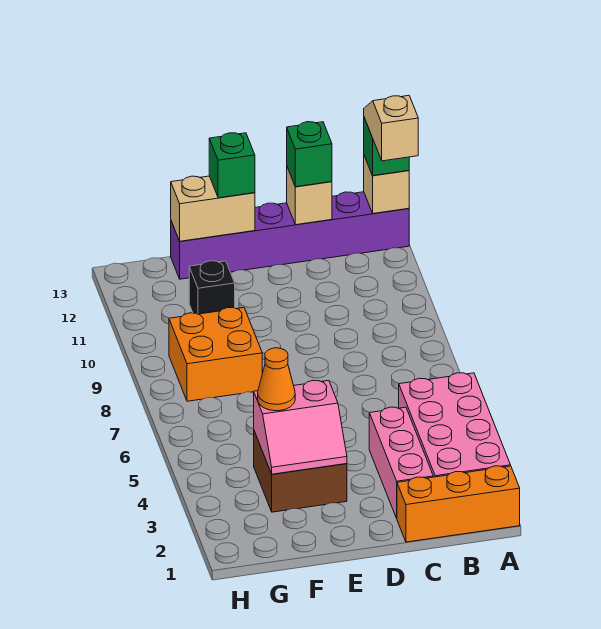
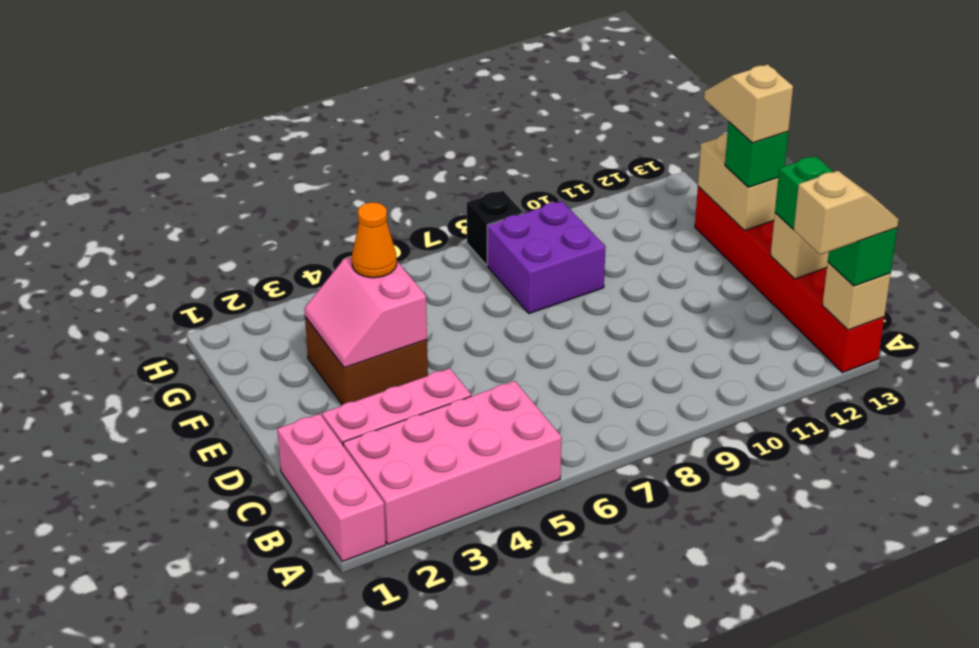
orange brick A1:C1 level 1 -> pink brick A1:C1 level 1
purple brick A13:F13 level 1 -> red brick A13:F13 level 1
none -> tan slope E13:F13 level 4 top E
orange brick F8:G9 level 1 -> purple brick F8:G9 level 1
black brick F11 level 1 -> black brick H8 level 1

